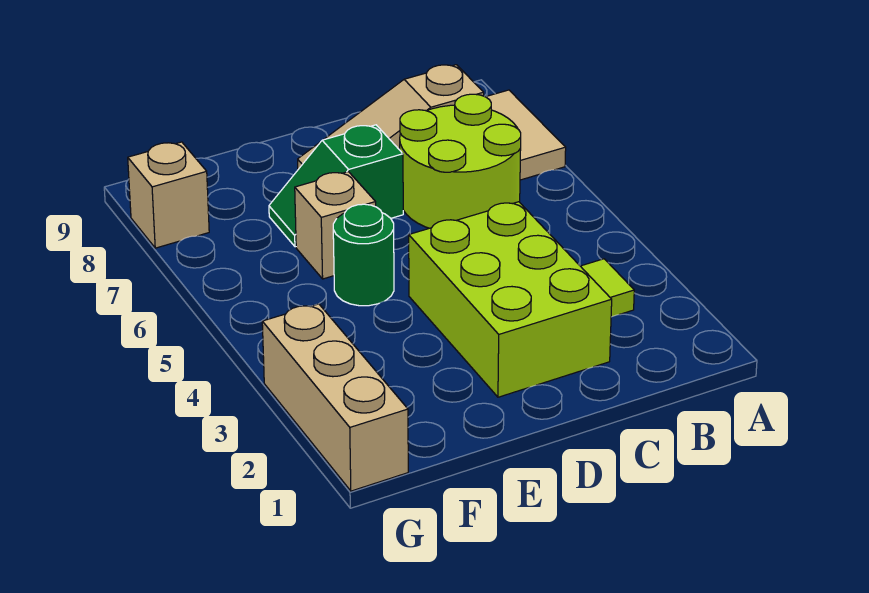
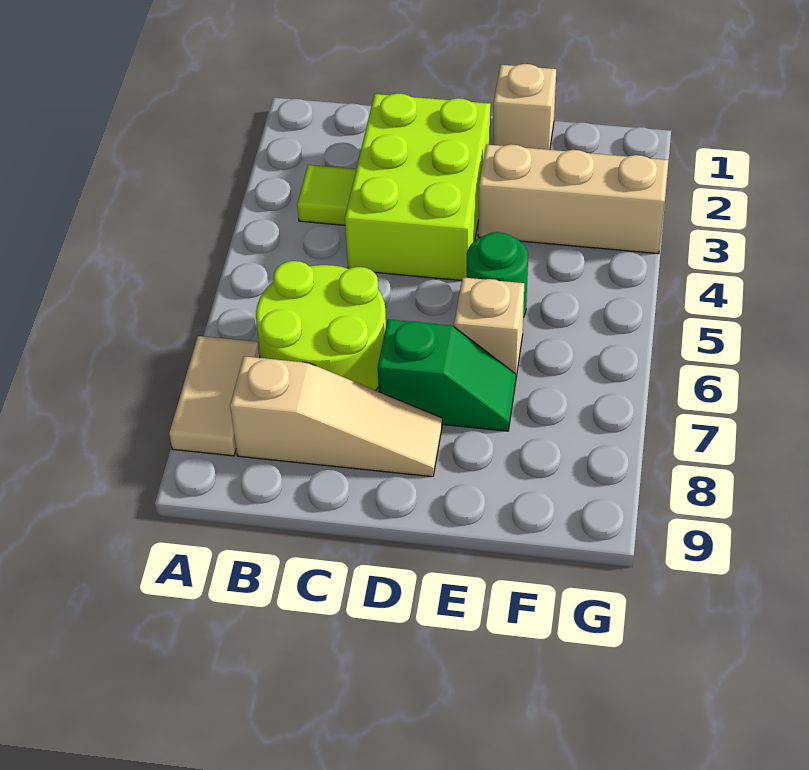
tan brick G1:G3 level 1 -> tan brick E3:G3 level 1
tan brick G8 level 1 -> tan brick E1 level 1

